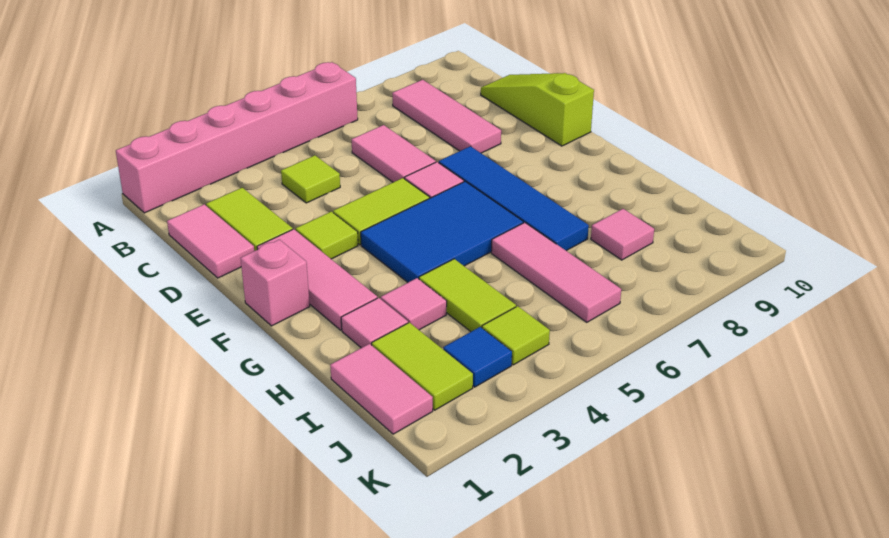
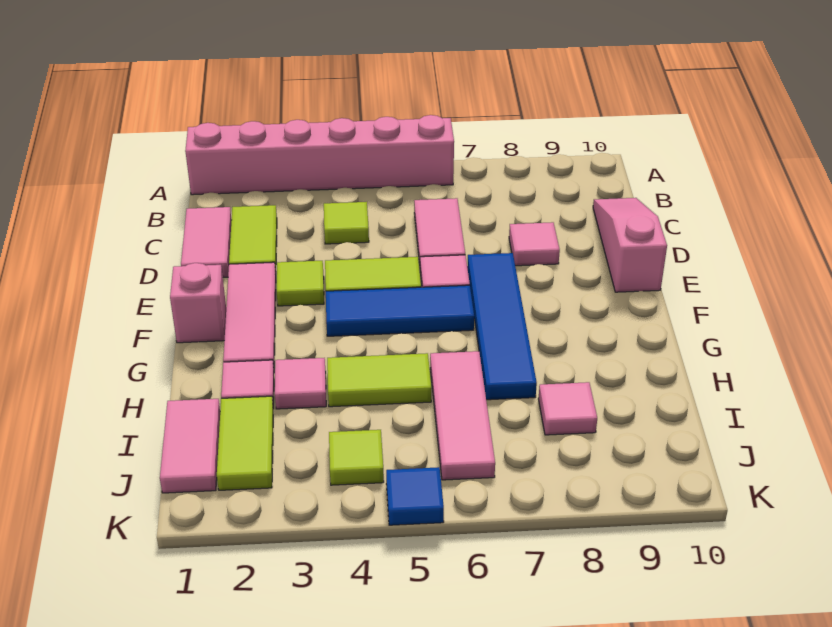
pink tile B8:D8 level 1 -> pink tile D8 level 1
lime slope C10:E10 level 1 top E -> pink slope C10:E10 level 1 top E
blue tile F4:G6 level 1 -> blue tile F4:F6 level 1
lime tile H4:I4 level 1 -> lime tile H4:H5 level 1
blue tile J3 level 1 -> blue tile K5 level 1

